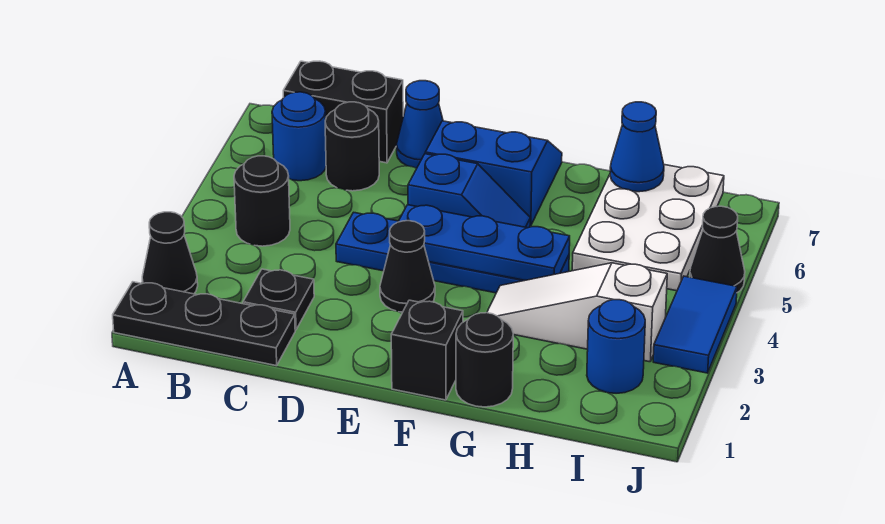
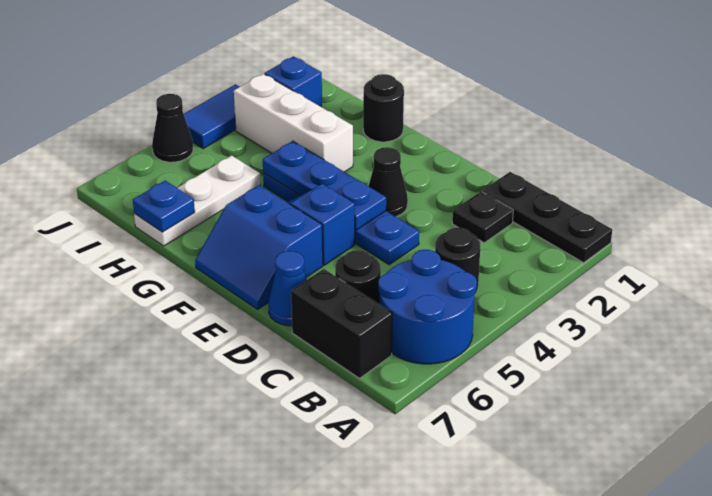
black cone A2 level 1 -> none
blue round brick B6 level 1 -> blue round brick A5:B6 level 1
black brick F1 level 1 -> none
white slope G3:I3 level 1 top I -> white brick G3:I3 level 1
white plate H5:I7 level 1 -> white plate H5:H7 level 1
blue cone H7 level 2 -> blue plate H7 level 2
blue round brick I2 level 1 -> blue brick I2 level 1

